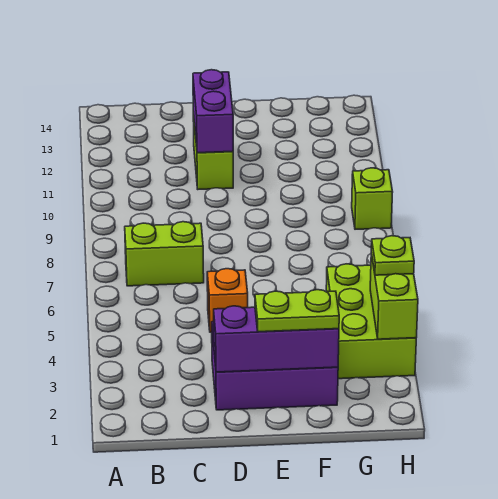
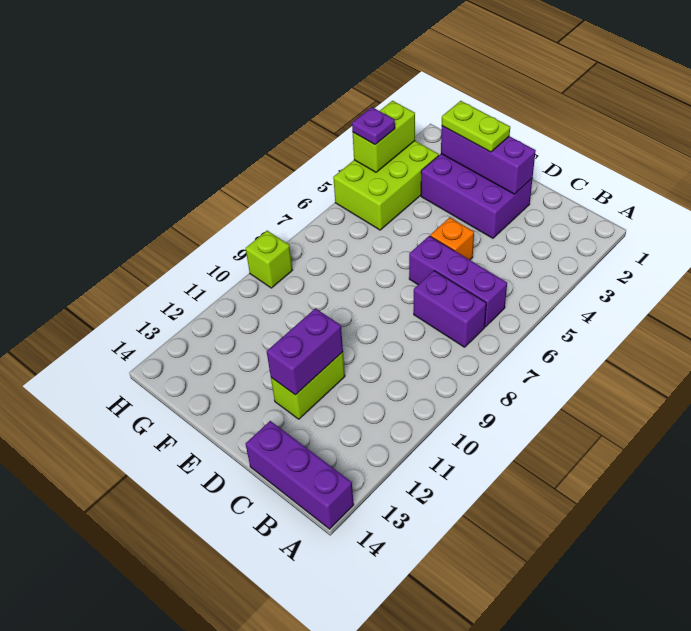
none -> purple brick A14:C14 level 1
none -> purple brick B6:D6 level 1
lime brick B7:C7 level 1 -> purple brick B7:C7 level 1
lime plate H4 level 3 -> purple plate H4 level 3

